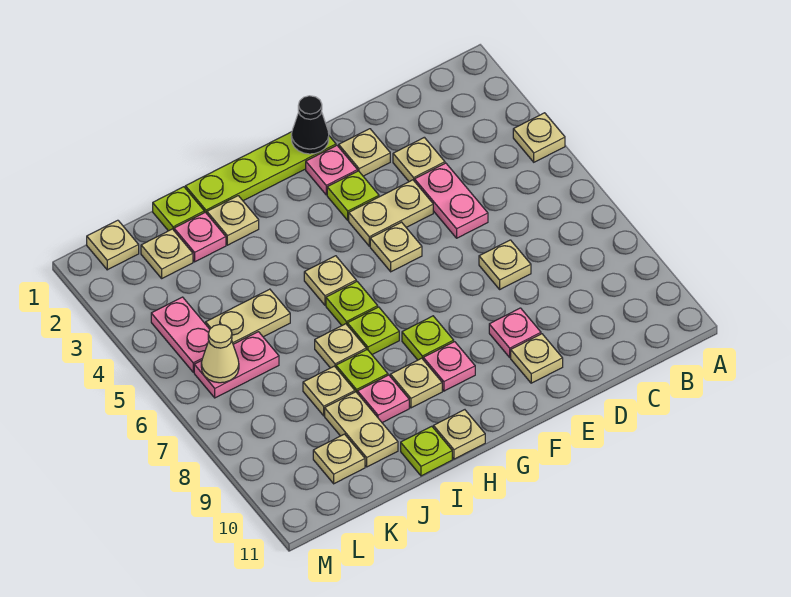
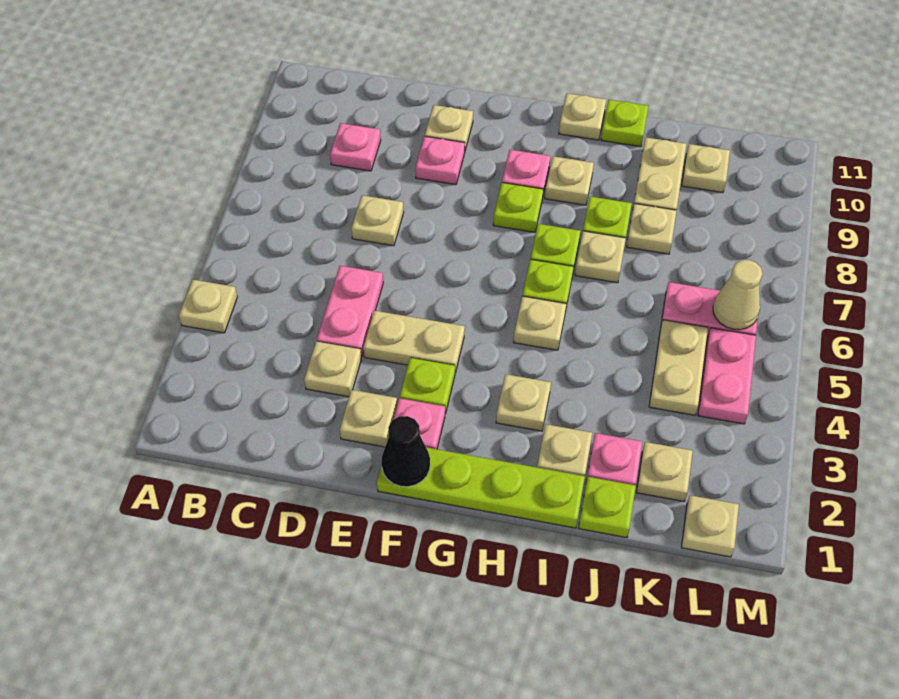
tan plate F5 level 1 -> tan plate H3 level 1
pink plate I9 level 1 -> pink plate C9 level 1
tan plate J5:K5 level 1 -> tan plate K4:K5 level 1

